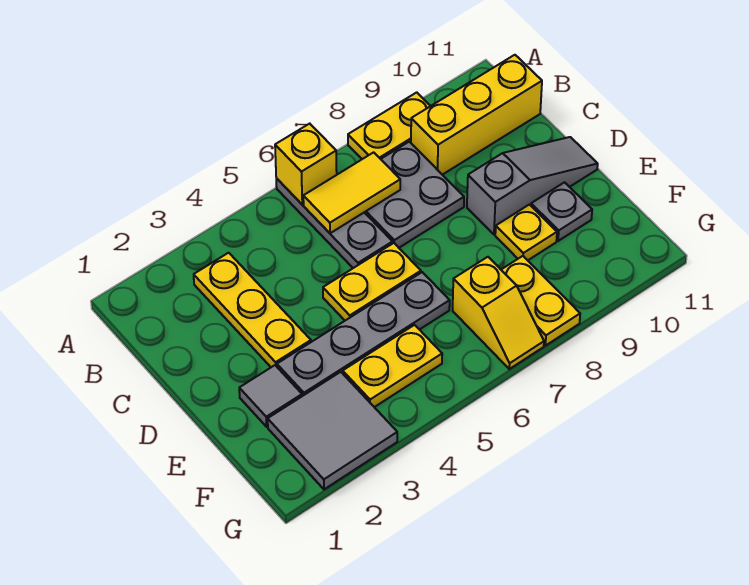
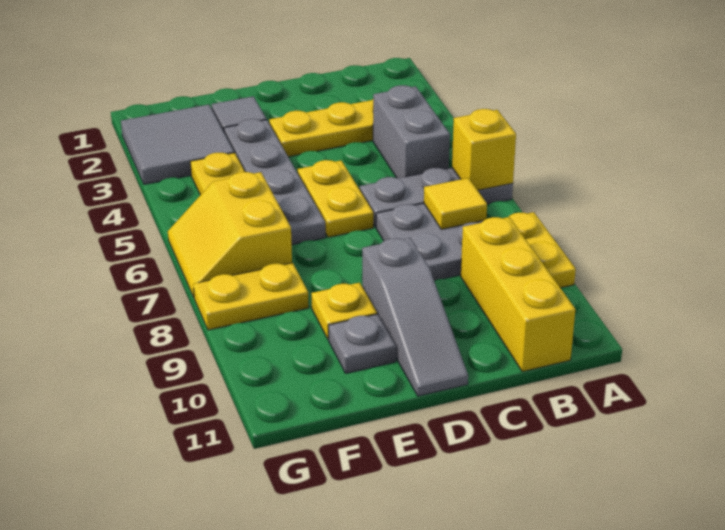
none -> grey brick B4:B5 level 1
yellow tile B6:B7 level 2 -> yellow tile B7 level 2
yellow slope F7:G7 level 1 top F -> yellow slope F6:G7 level 1 top F

